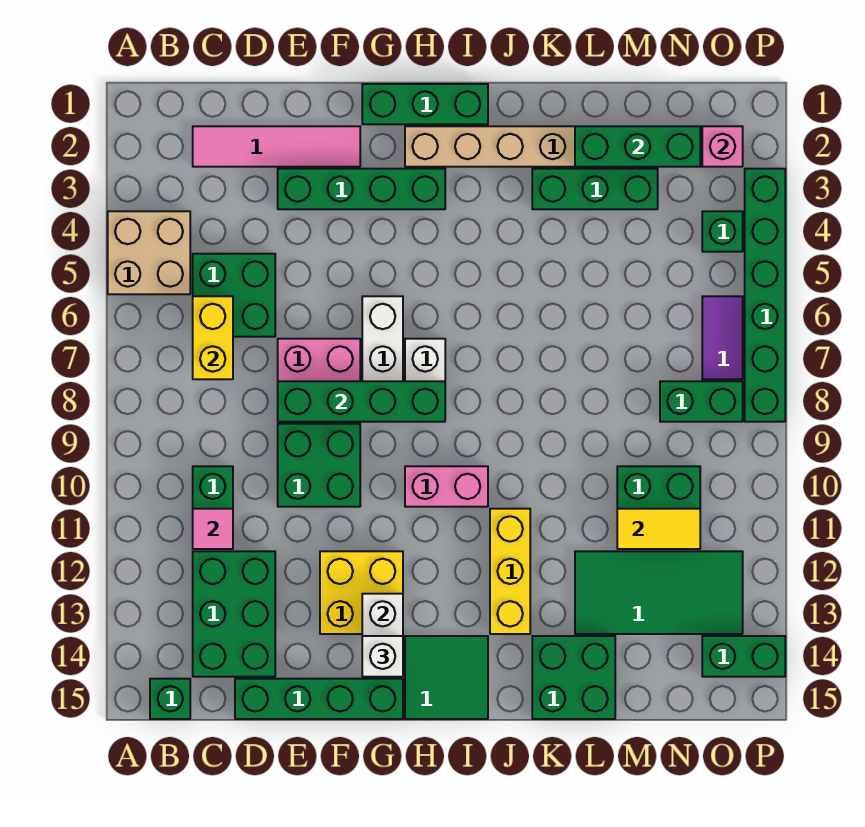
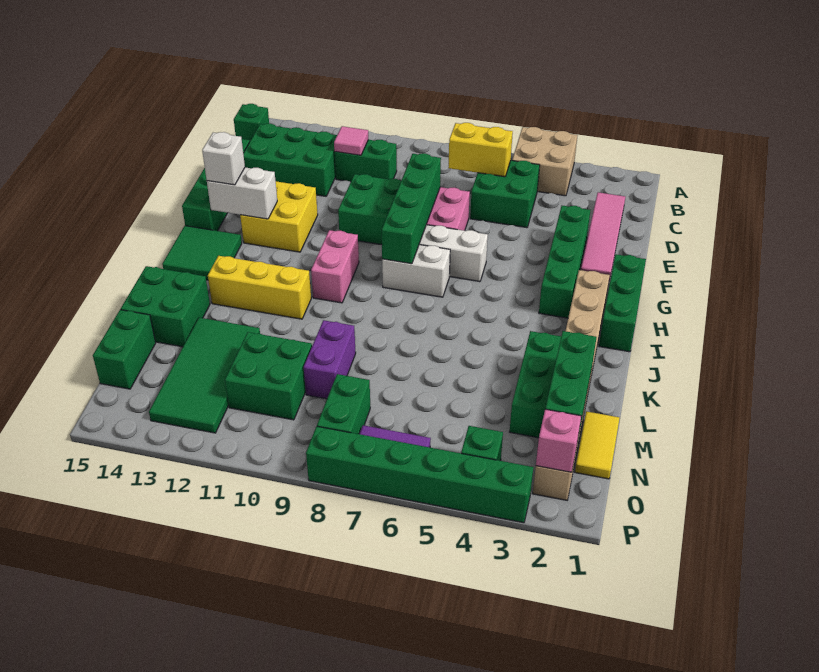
none -> purple brick L9:M9 level 1
yellow tile M11:N11 level 2 -> yellow tile M1:N1 level 1
green brick O14:P14 level 1 -> green brick M15:N15 level 1

